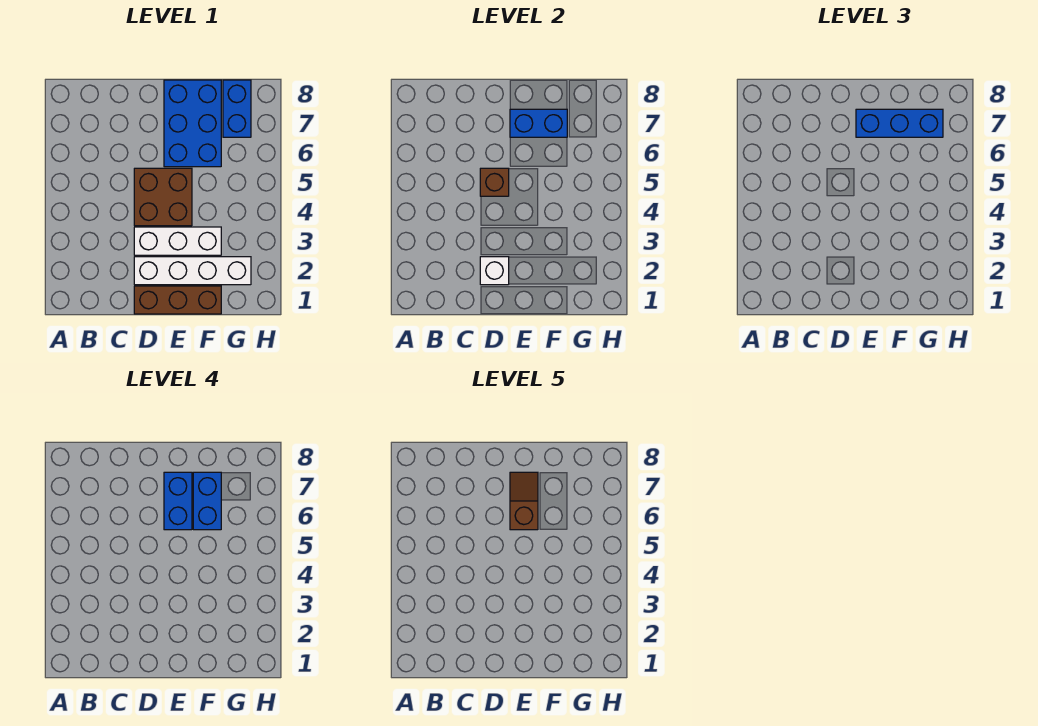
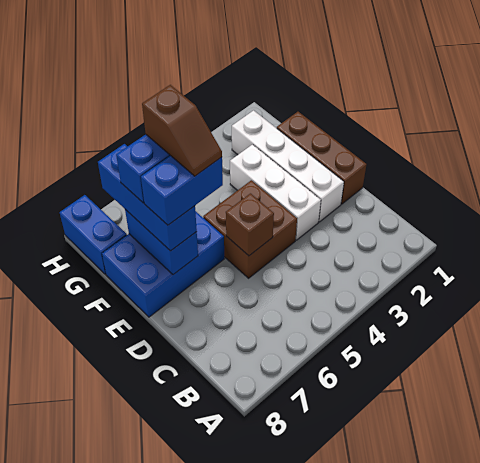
white brick D2 level 2 -> none
brown slope E6:E7 level 5 top 6 -> brown slope E6:F6 level 5 top F
blue brick G7:G8 level 1 -> blue brick G8:H8 level 1

